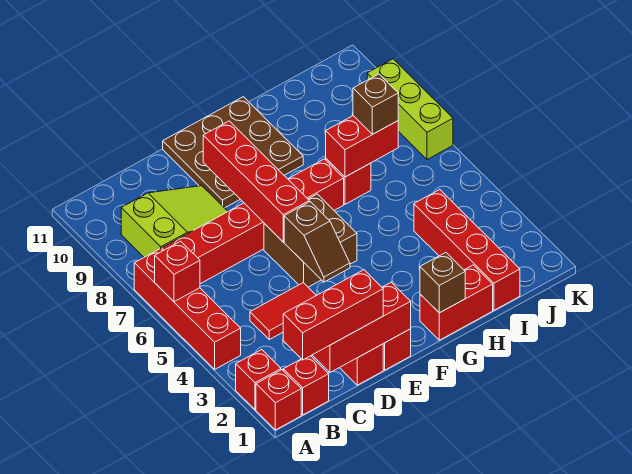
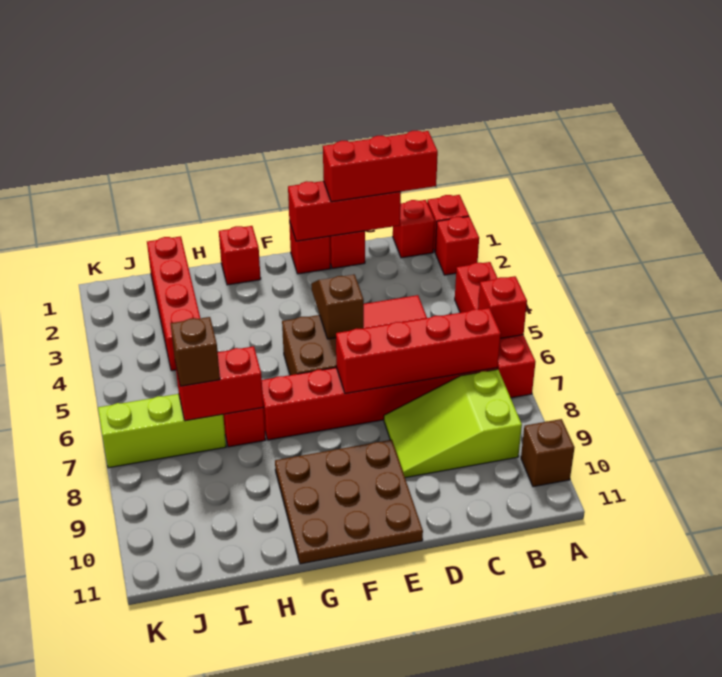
red brick E6:E9 level 2 -> red brick B7:E7 level 2
red brick G1:H1 level 1 -> red brick G1 level 1
brown brick G1 level 2 -> brown brick A10 level 1
lime brick K7:K9 level 1 -> lime brick I7:K7 level 1

